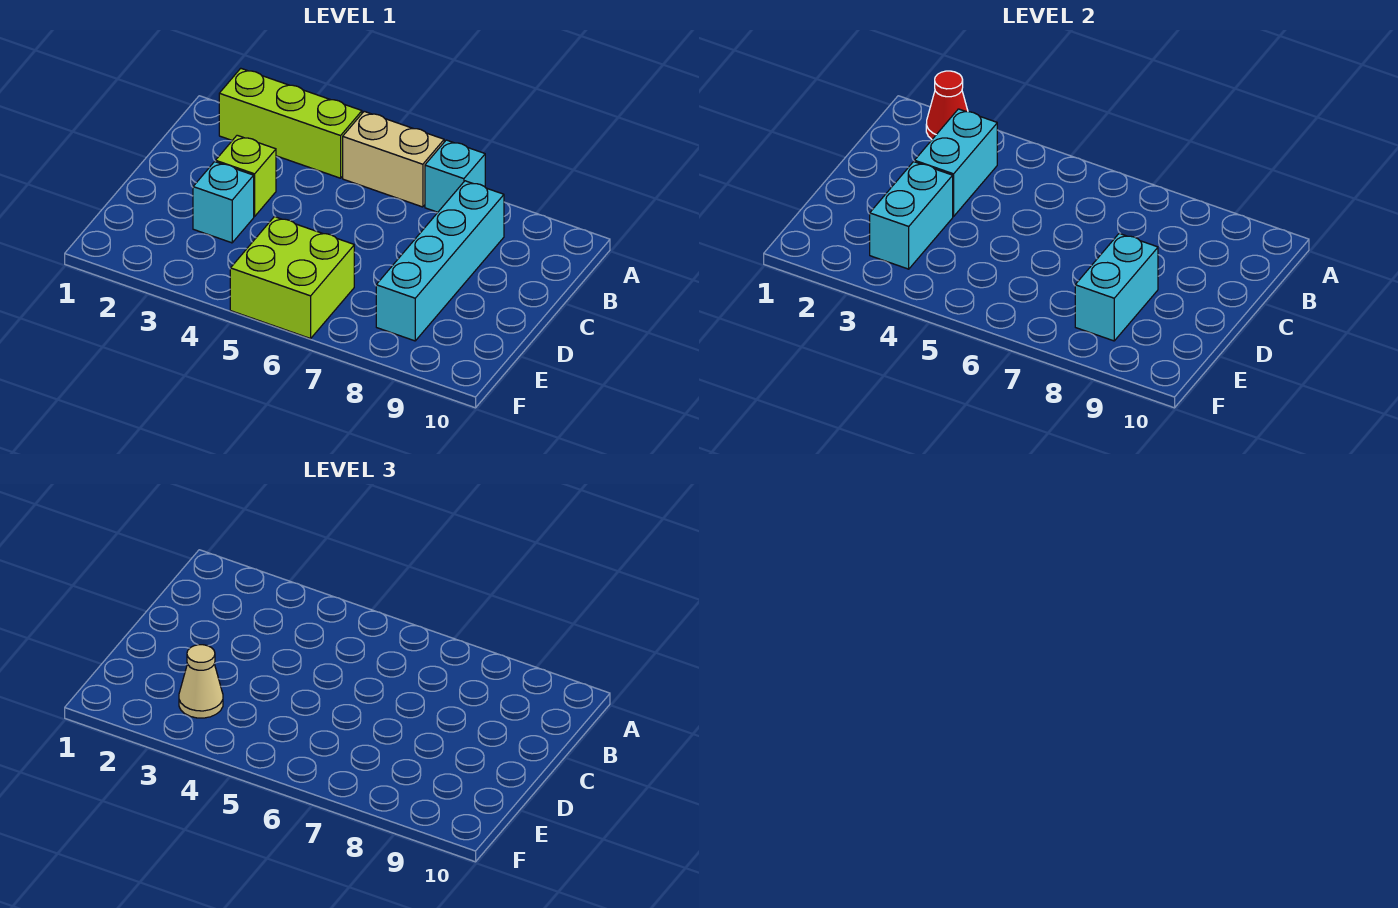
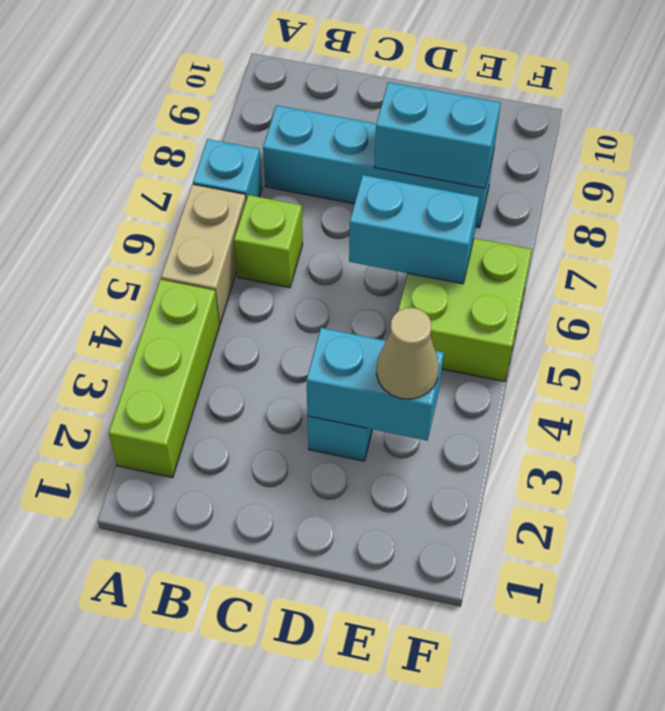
red cone A2 level 2 -> none
cyan brick B3:C3 level 2 -> cyan brick D6:E6 level 2
lime brick C3 level 1 -> lime brick B6 level 1

